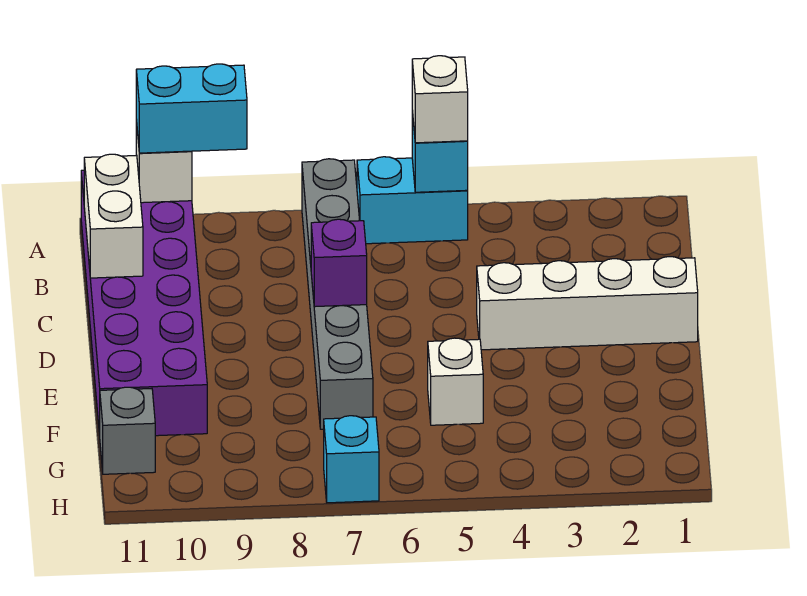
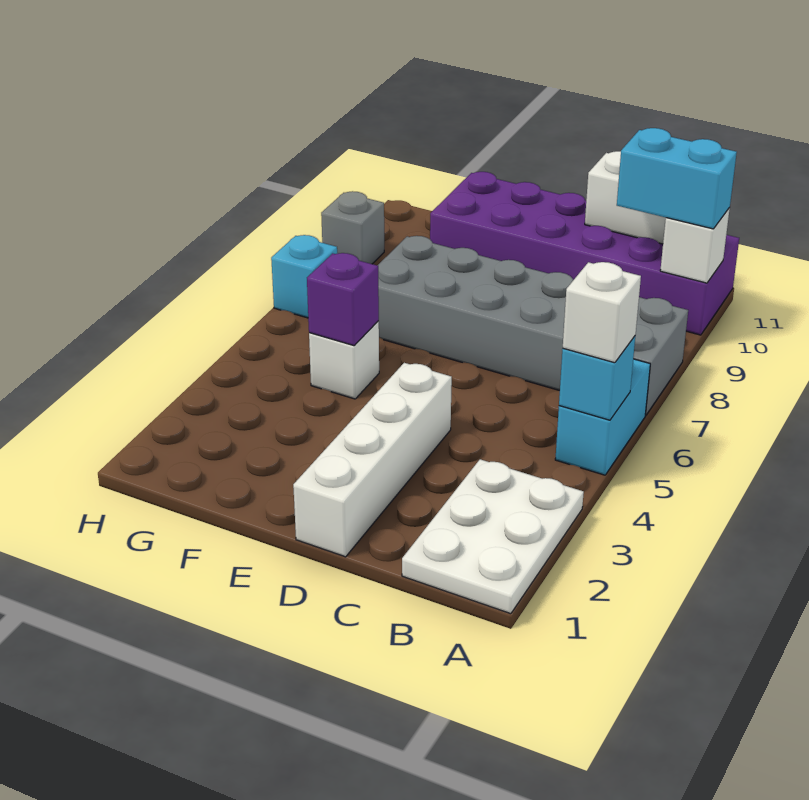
none -> white plate A1:B3 level 1
grey brick A7:F7 level 1 -> grey brick A7:F8 level 1
cyan brick A9:A10 level 3 -> cyan brick A10:B10 level 3
purple brick D7 level 2 -> purple brick F5 level 2
grey brick G11 level 1 -> grey brick H9 level 1

